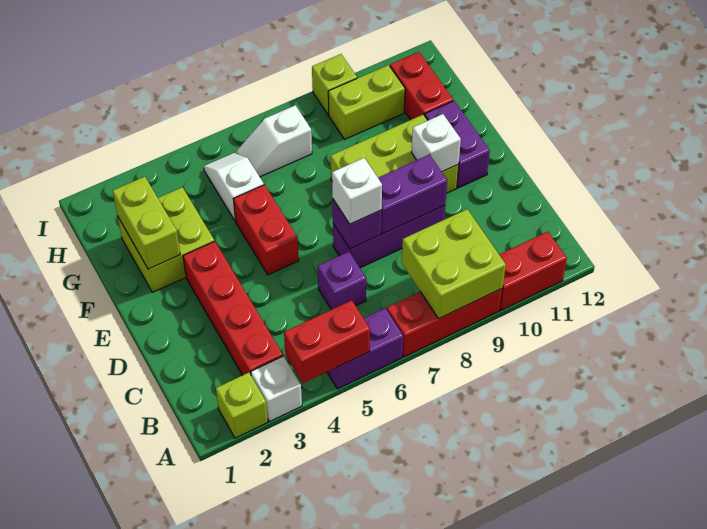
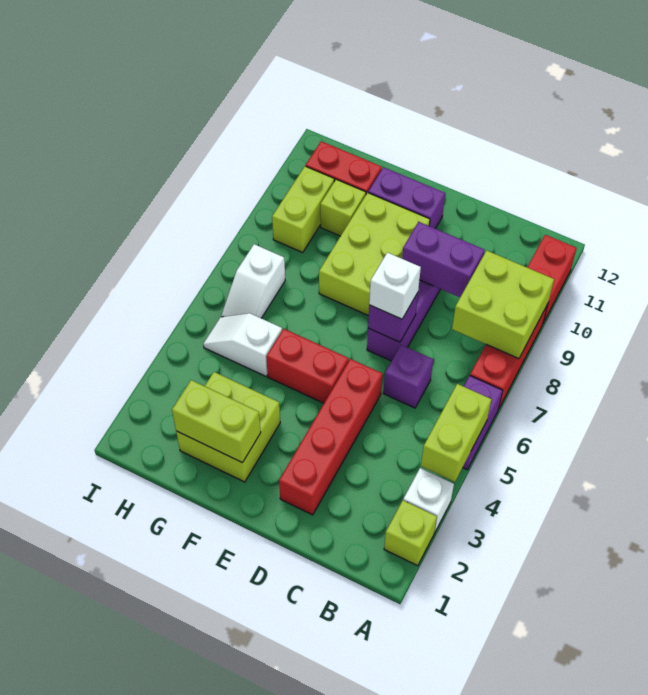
red brick A4:A5 level 2 -> lime brick A4:A5 level 2
red brick B3:E3 level 1 -> red brick D2:D5 level 1
purple brick D8:D9 level 2 -> purple brick C9:D9 level 2
white brick E10 level 2 -> none
lime brick I9 level 1 -> lime brick G10 level 1

